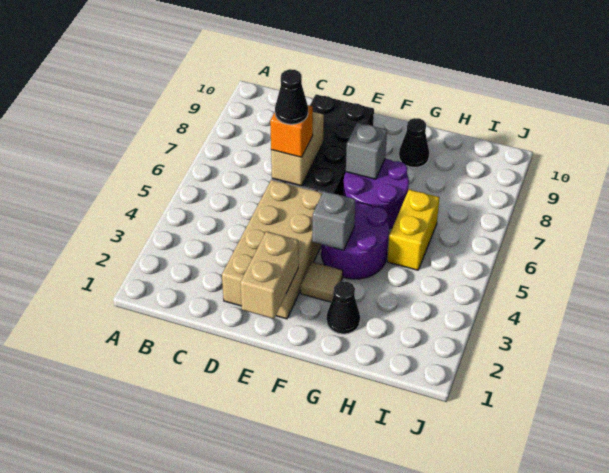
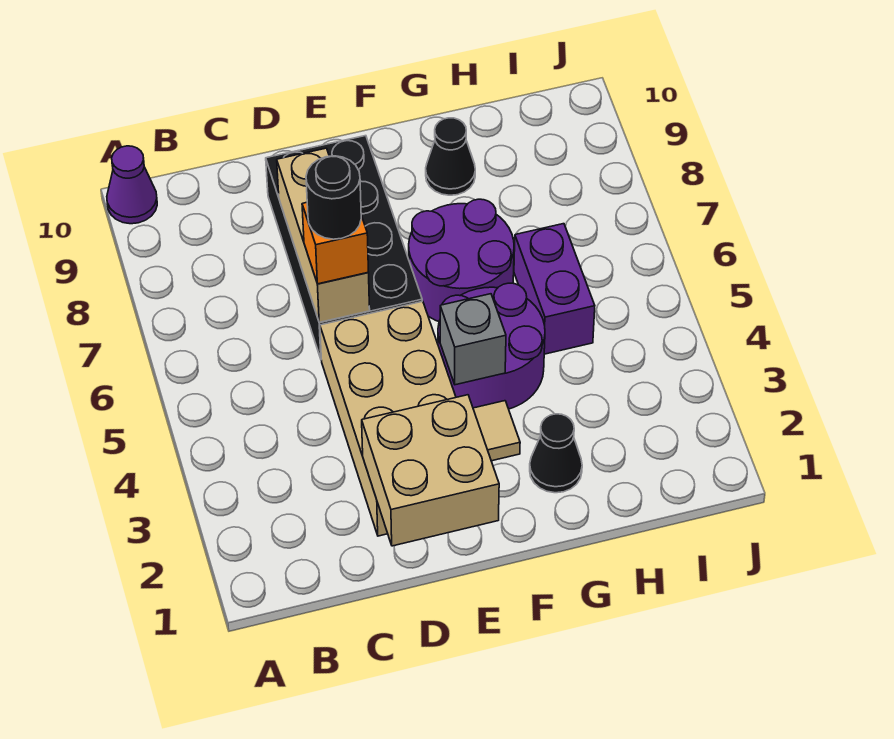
none -> purple cone A10 level 1
tan brick D6:D7 level 2 -> tan brick D6:D8 level 2
black cone D6 level 4 -> black round brick D6 level 4
tan brick E1:E2 level 2 -> tan brick D1:E2 level 2
grey brick F7 level 2 -> none
yellow brick H5:H6 level 1 -> purple brick H5:H6 level 1

